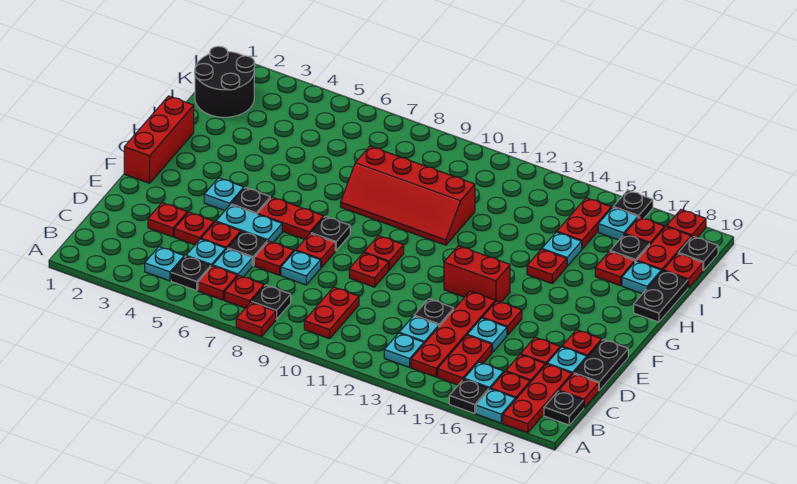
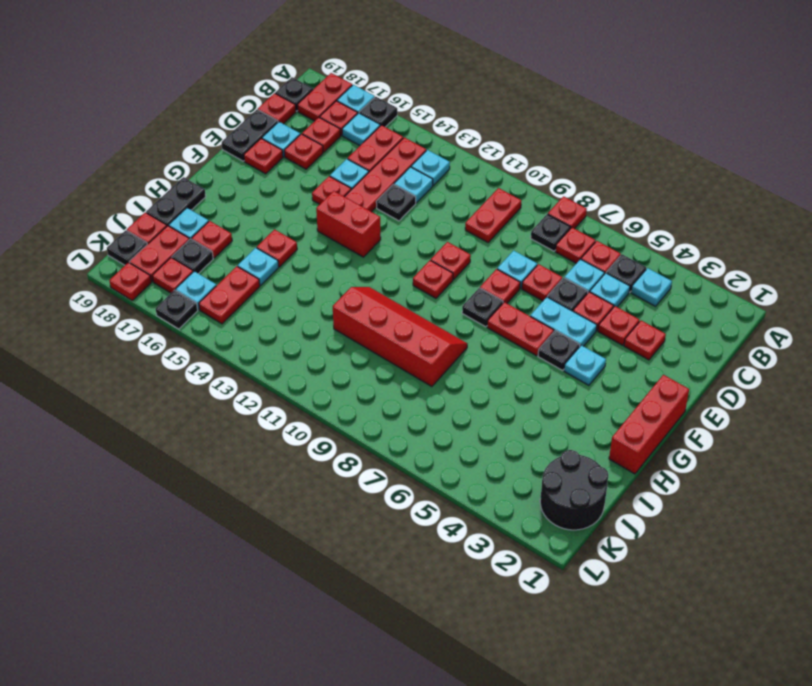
red plate A18:C18 level 1 -> red plate A18:B18 level 1

